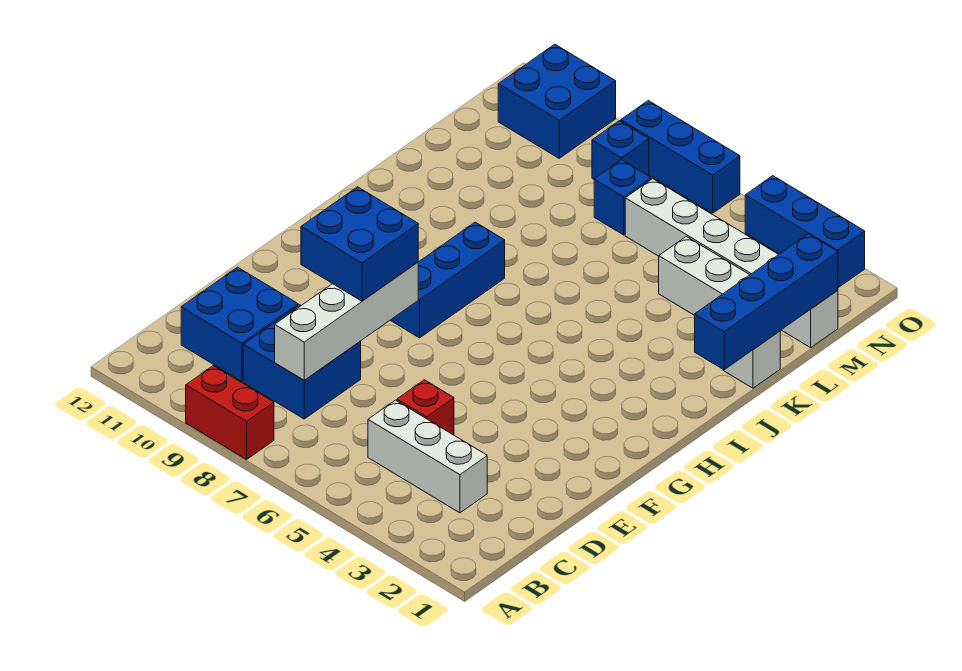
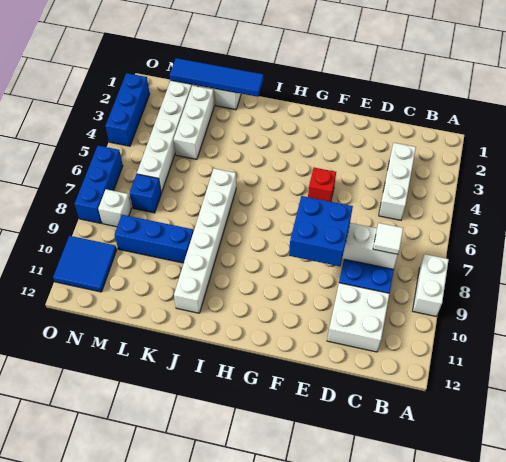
red brick A8:A9 level 1 -> white brick A8:A9 level 1
none -> white tile C8 level 3
blue brick C10:D11 level 1 -> white brick C10:D11 level 1
red brick D5 level 1 -> red brick F5 level 1
blue brick G8:I8 level 1 -> blue brick K9:M9 level 1
blue brick J1:M1 level 2 -> blue tile J1:M1 level 2
none -> white brick J6:J11 level 1
blue brick N8 level 1 -> white brick N8 level 1
blue brick N10:O11 level 1 -> blue tile N10:O11 level 1

